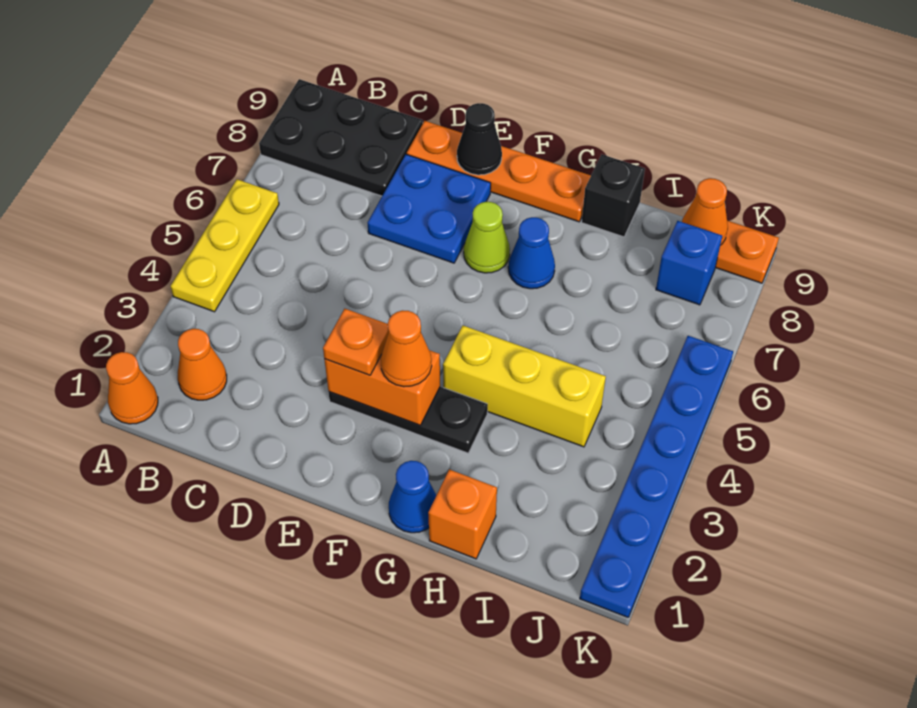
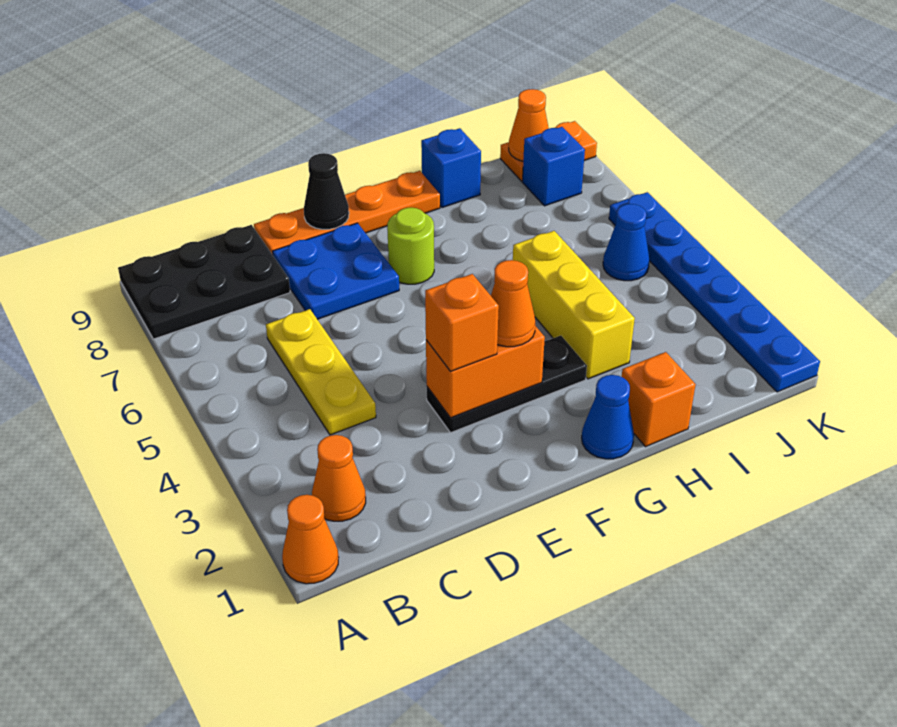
yellow plate A4:A6 level 1 -> yellow plate C4:C6 level 1
orange plate E3 level 3 -> orange brick E3 level 3
lime cone F7 level 1 -> lime round brick F7 level 1
yellow brick G4:I4 level 1 -> yellow brick H3:H5 level 1
blue cone G7 level 1 -> blue cone J5 level 1
black brick H9 level 1 -> blue brick H9 level 1

